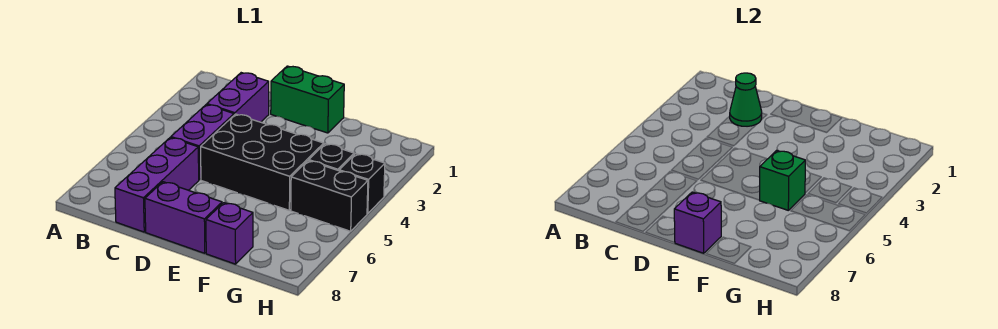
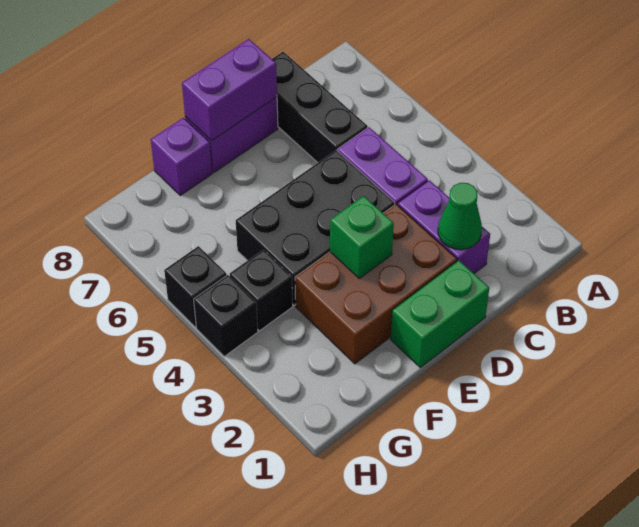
purple brick C6:C8 level 1 -> black brick C6:C8 level 1
none -> brown brick D2:F3 level 1
purple brick E8 level 2 -> purple brick D8:E8 level 2
green brick F5 level 2 -> green brick E3 level 2
black brick G5:H5 level 1 -> black brick H5 level 1

